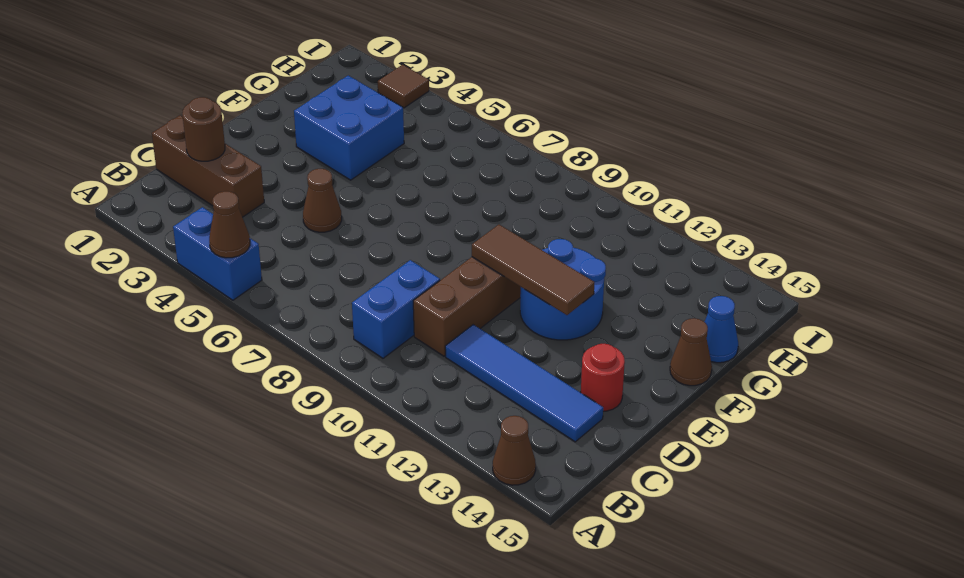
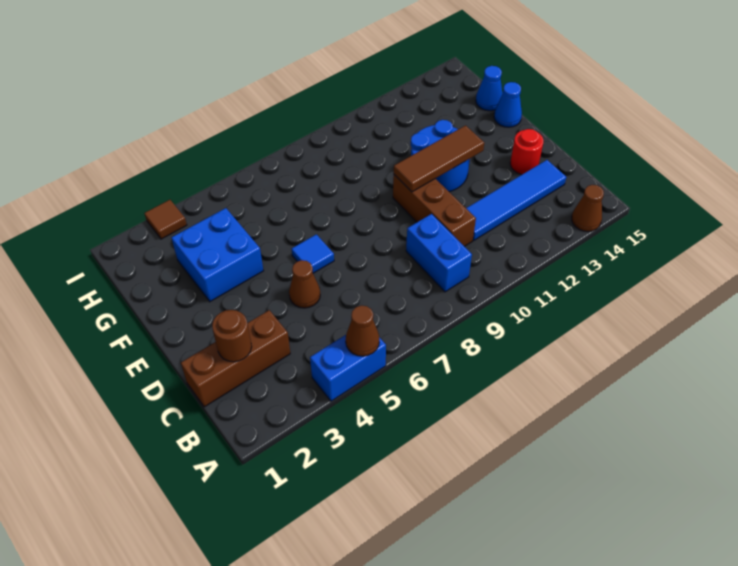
none -> blue tile E6 level 1
brown cone F15 level 1 -> blue cone F15 level 1

